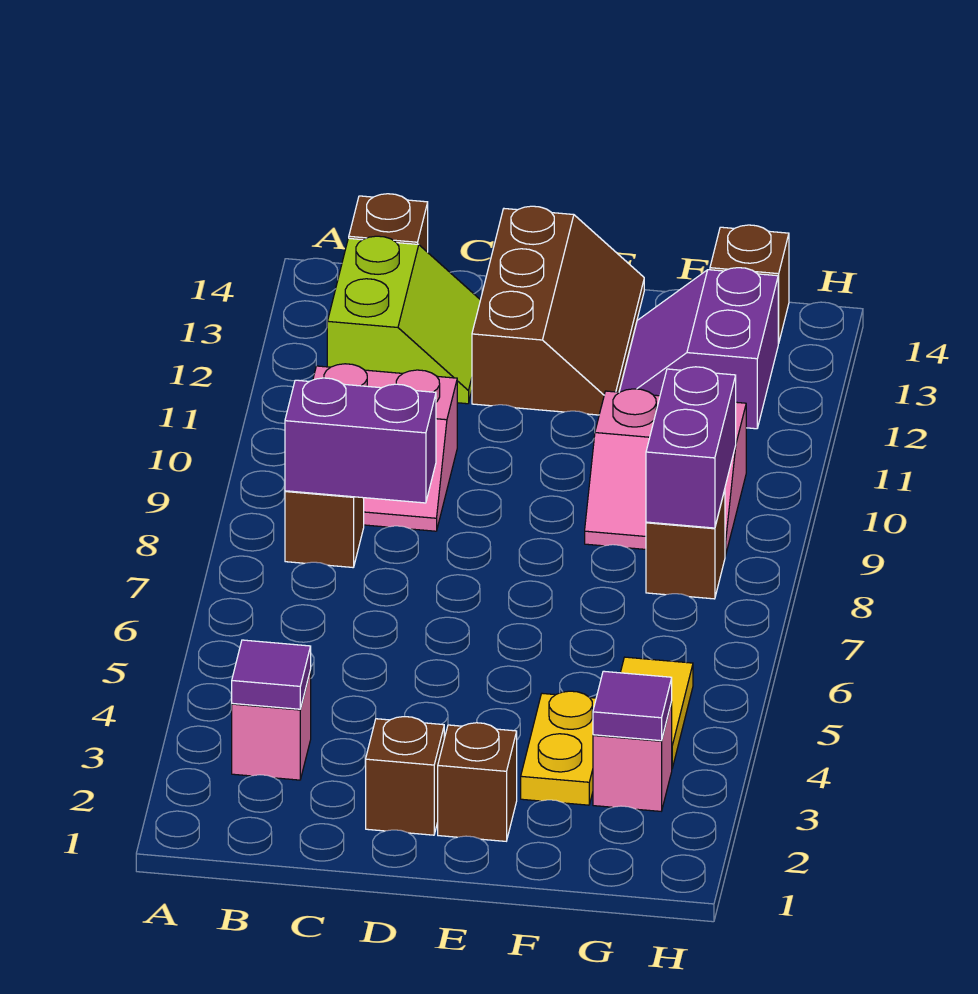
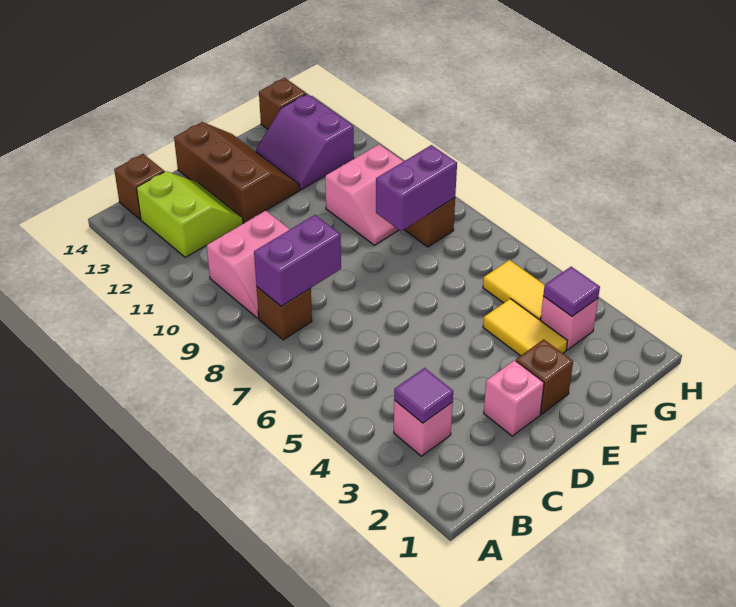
brown brick D2 level 1 -> pink brick D2 level 1
yellow plate F3:F4 level 1 -> yellow tile F3:F4 level 1
purple brick G8:G9 level 2 -> purple brick F8:G8 level 2

